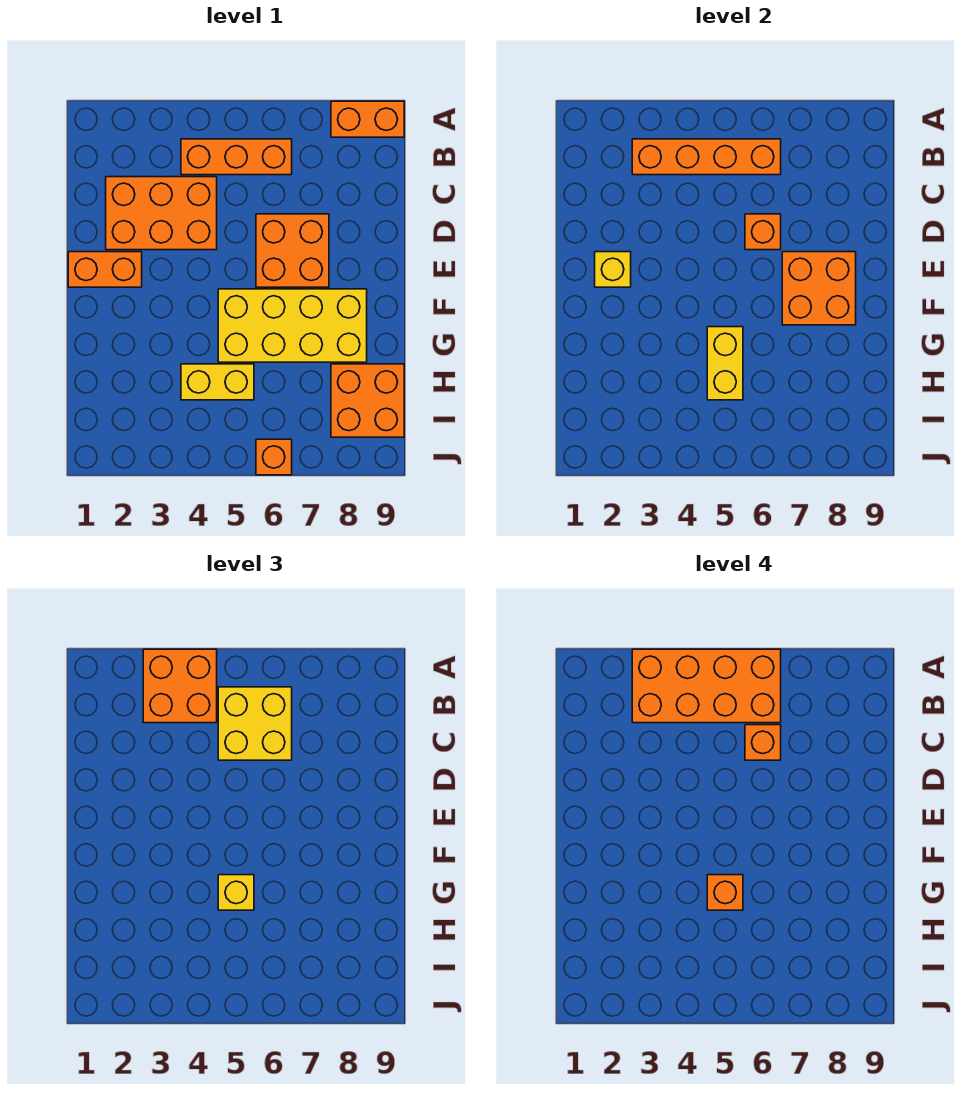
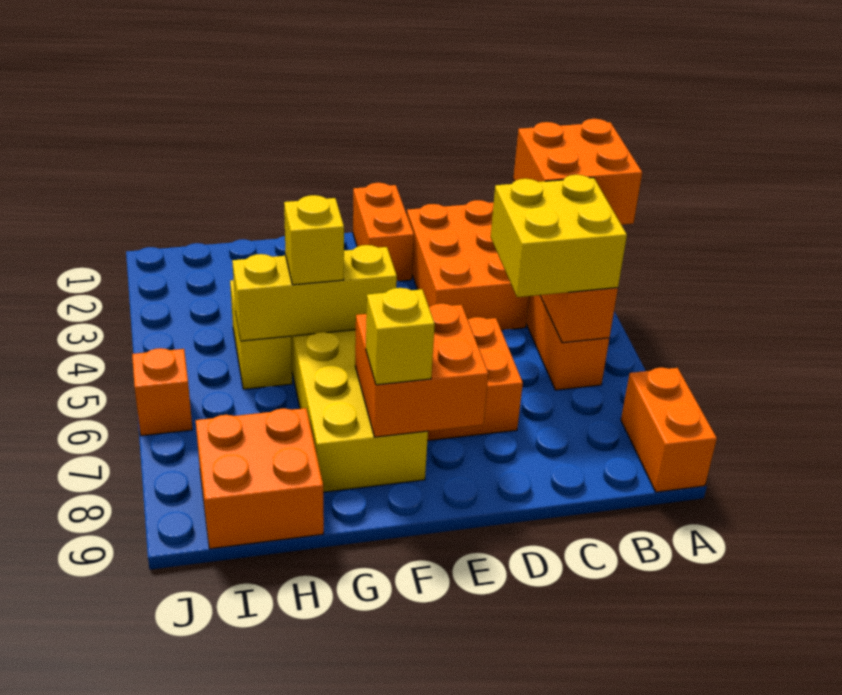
orange brick A3:B6 level 4 -> none
orange brick C6 level 4 -> none
orange brick D6 level 2 -> none
yellow brick E2 level 2 -> yellow brick F8 level 3
yellow brick G5:H5 level 2 -> yellow brick F5:H5 level 2
orange brick G5 level 4 -> none

